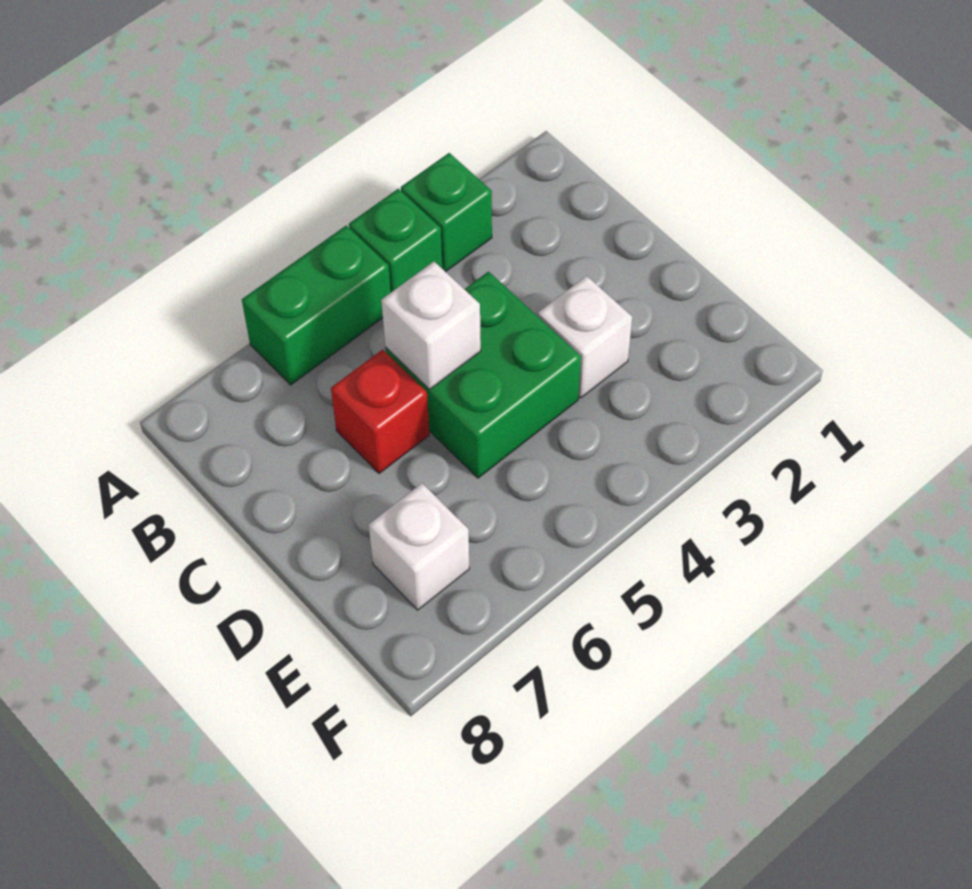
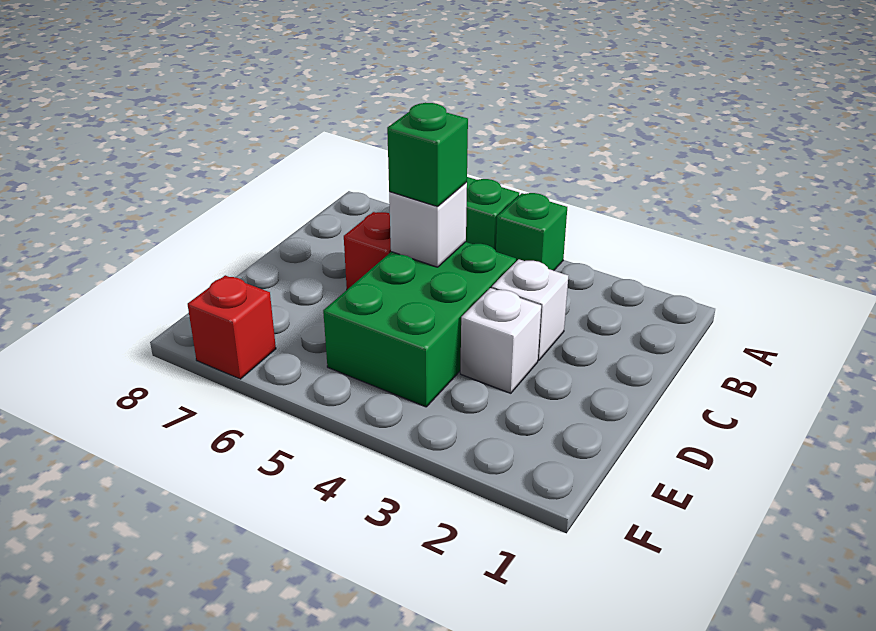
green brick A3 level 1 -> green brick C5 level 3
green brick C4:D5 level 1 -> green brick C4:E5 level 1
white brick E7 level 1 -> white brick C3 level 1
none -> red brick F7 level 1

